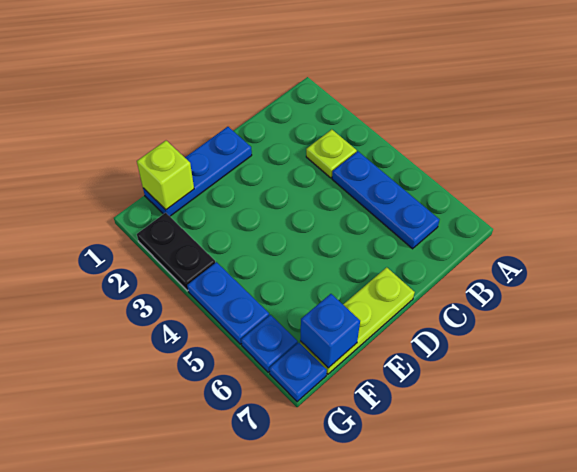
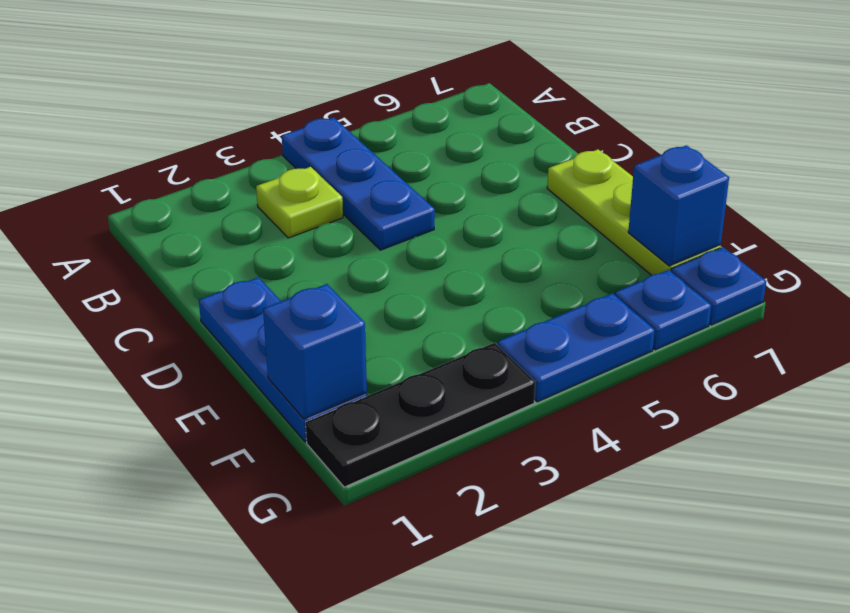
blue plate B4:B6 level 1 -> blue plate A4:C4 level 1
lime brick F1 level 2 -> blue brick F1 level 2
black plate G2:G3 level 1 -> black plate G1:G3 level 1

